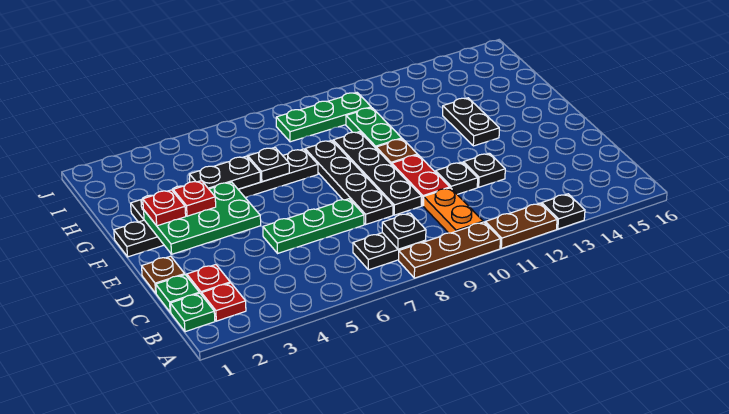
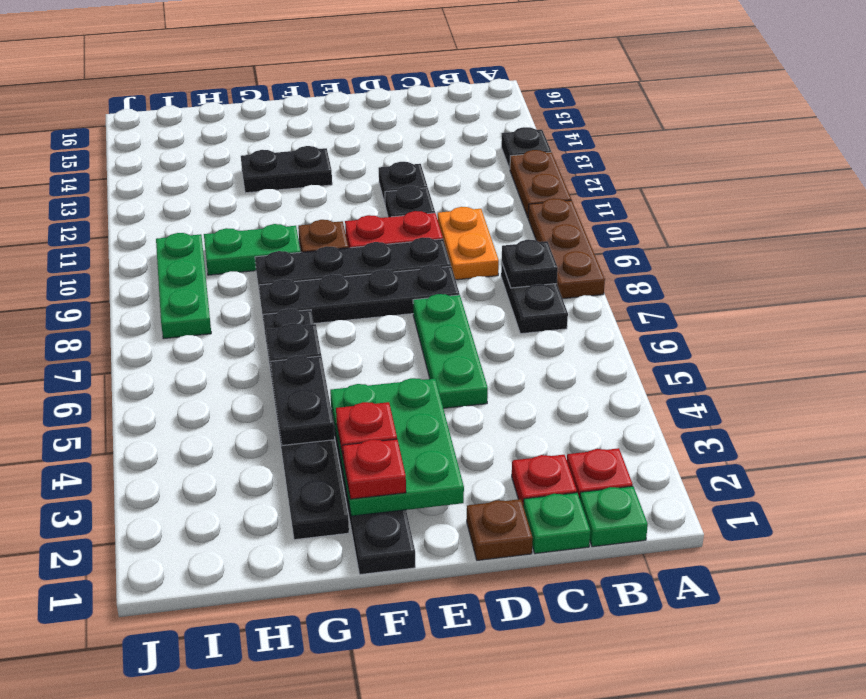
orange plate B10:C10 level 1 -> orange plate C9:C10 level 1

